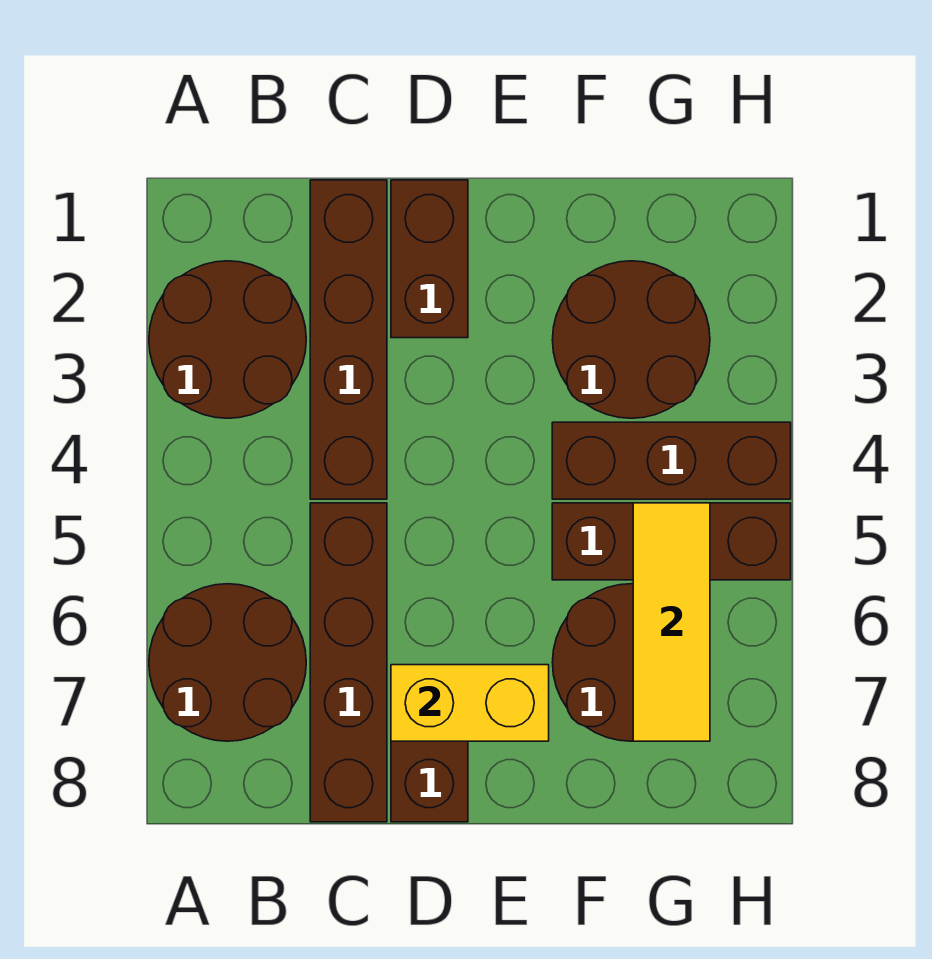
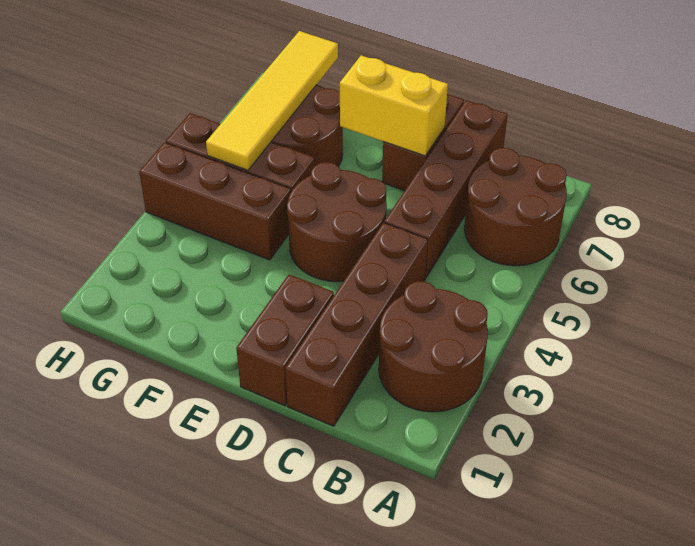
brown round brick F2:G3 level 1 -> brown round brick D4:E5 level 1
yellow tile G5:G7 level 2 -> yellow tile G5:G8 level 2

